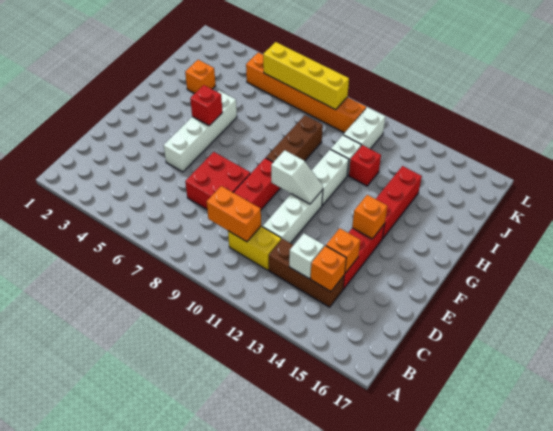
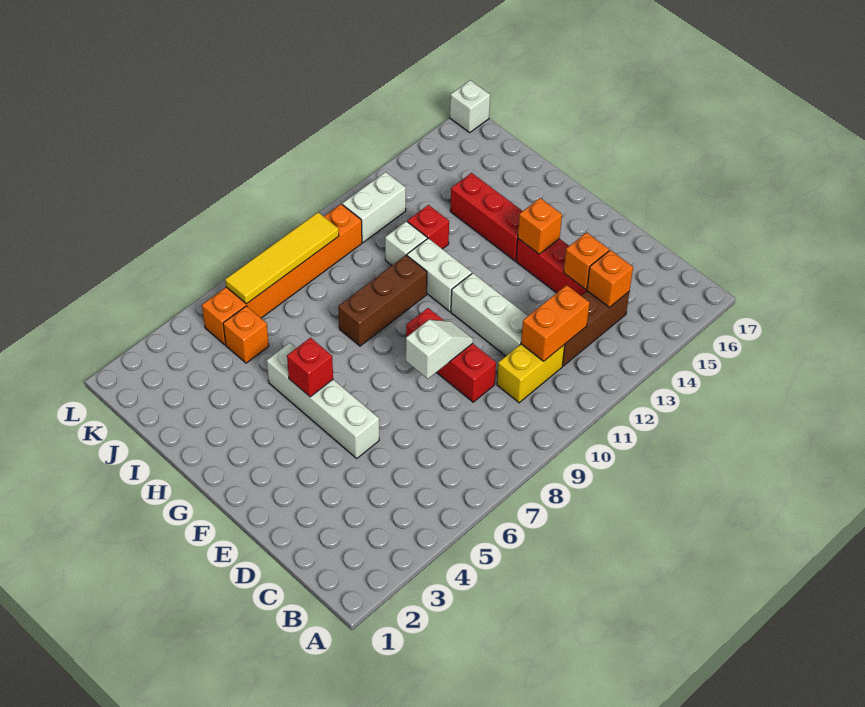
orange brick C9:C10 level 2 -> orange brick C11:C12 level 2
white brick C13 level 2 -> white brick L17 level 1
red brick D7:E8 level 1 -> none
white slope F10:F11 level 2 top 10 -> white slope E8:E9 level 2 top 8
brown brick G9:I9 level 1 -> brown brick H8:H10 level 1
orange brick I3 level 1 -> orange brick J5 level 1
white brick J11:K11 level 1 -> white brick K11:K12 level 1
yellow brick K6:K9 level 2 -> yellow tile K6:K9 level 2

